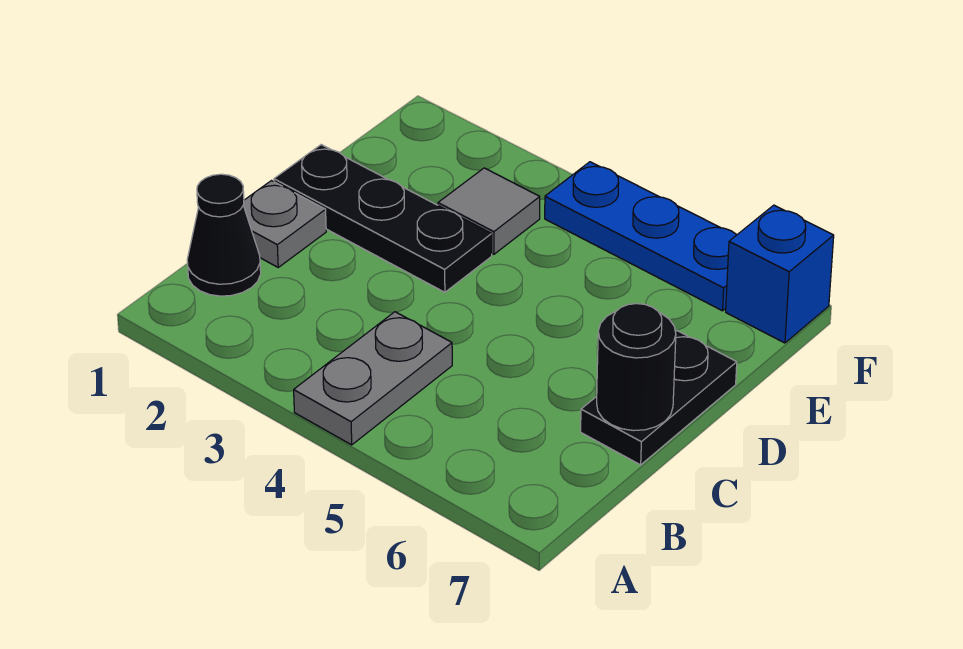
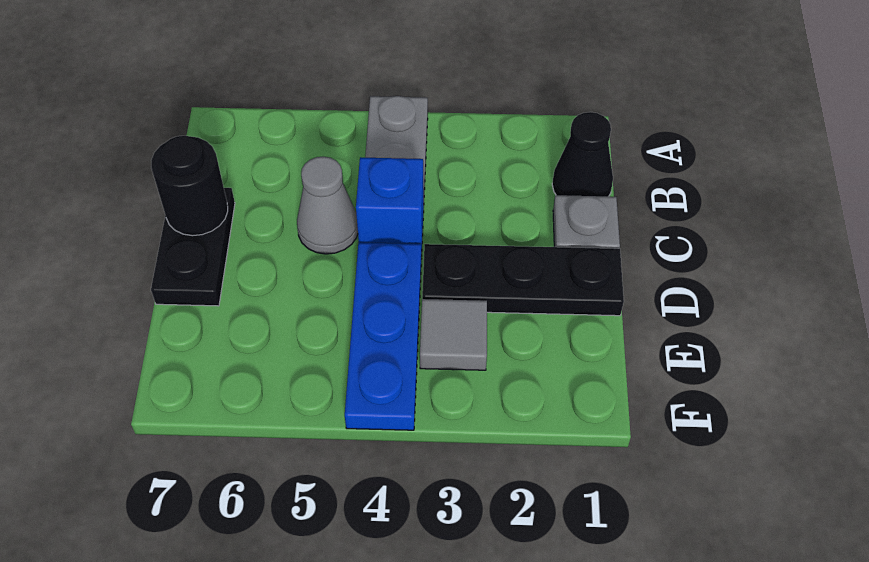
none -> grey cone C5 level 1
blue plate F4:F6 level 1 -> blue plate D4:F4 level 1
blue brick F7 level 1 -> blue brick C4 level 1

